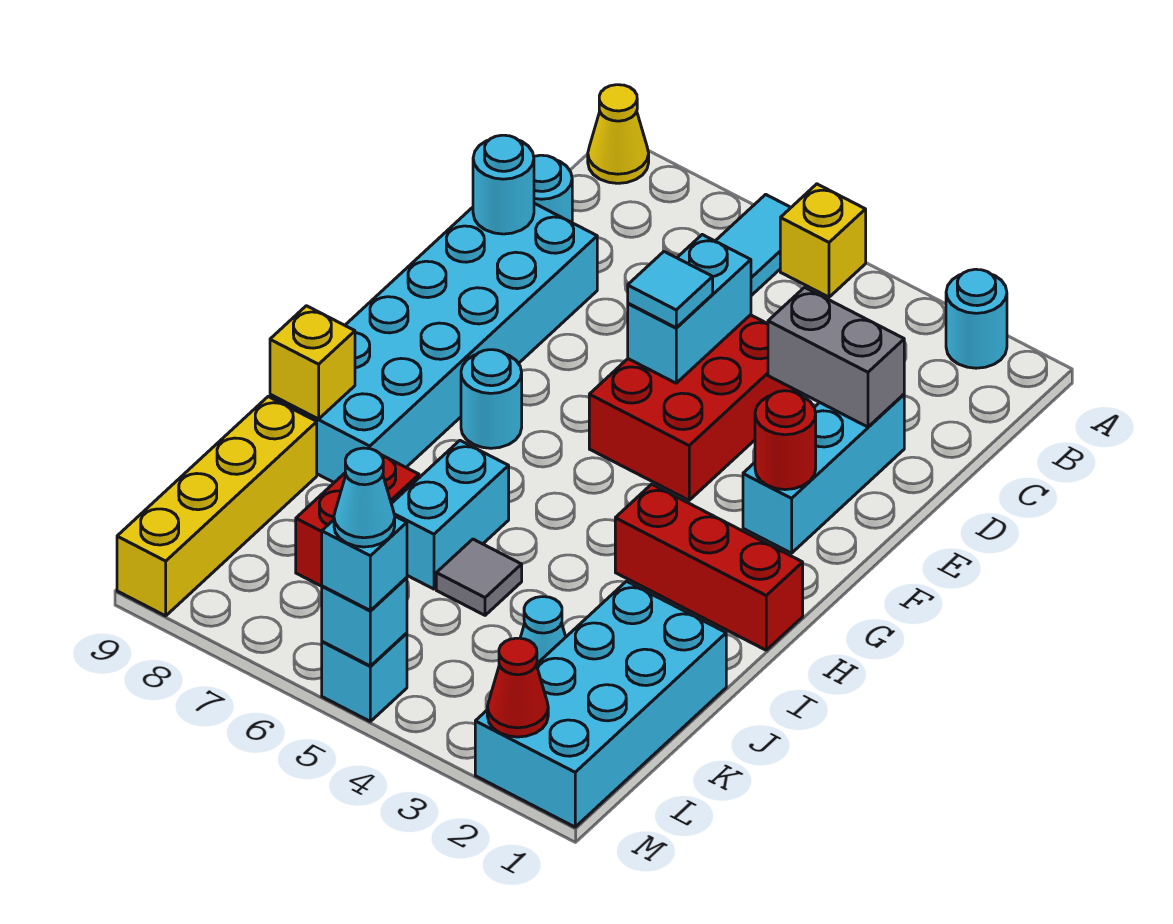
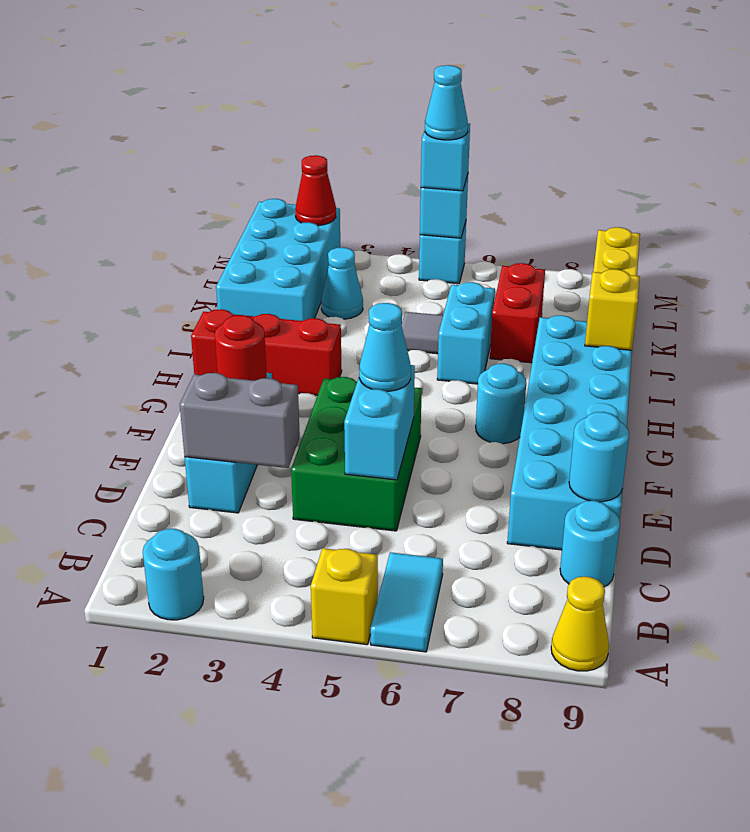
red brick D4:F5 level 1 -> green brick D4:F5 level 1
cyan tile E5 level 3 -> cyan cone E5 level 3

